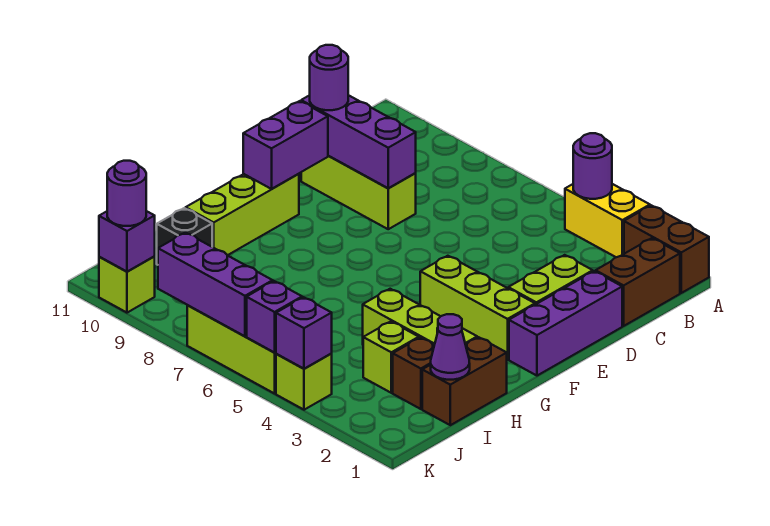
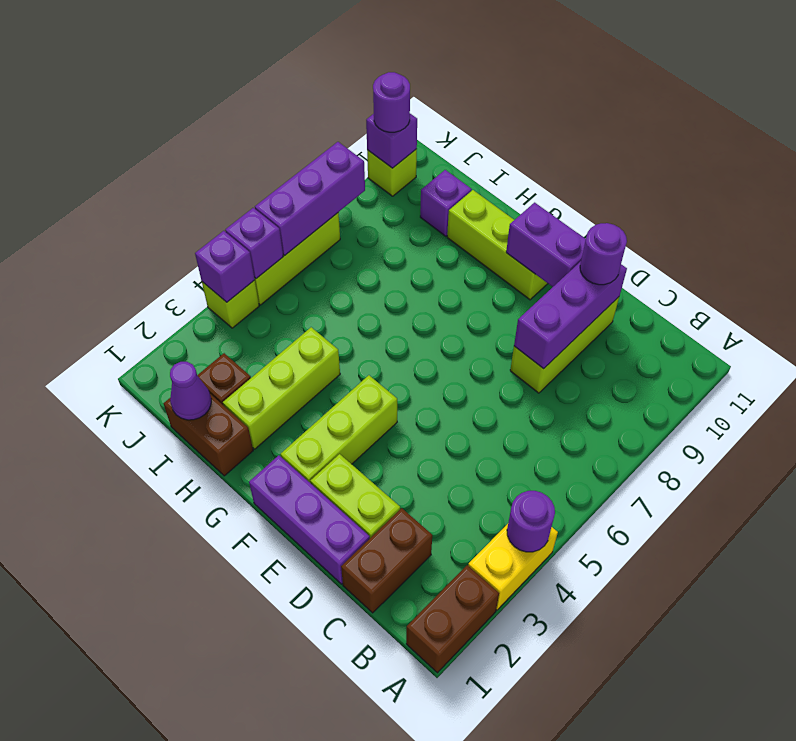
brown brick B1:C1 level 1 -> brown brick C1:C2 level 1
lime brick I3 level 1 -> none
black brick I10 level 1 -> purple brick I10 level 1

